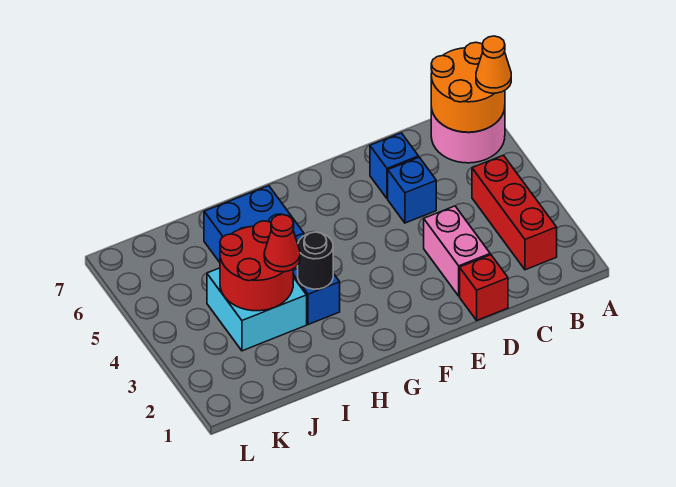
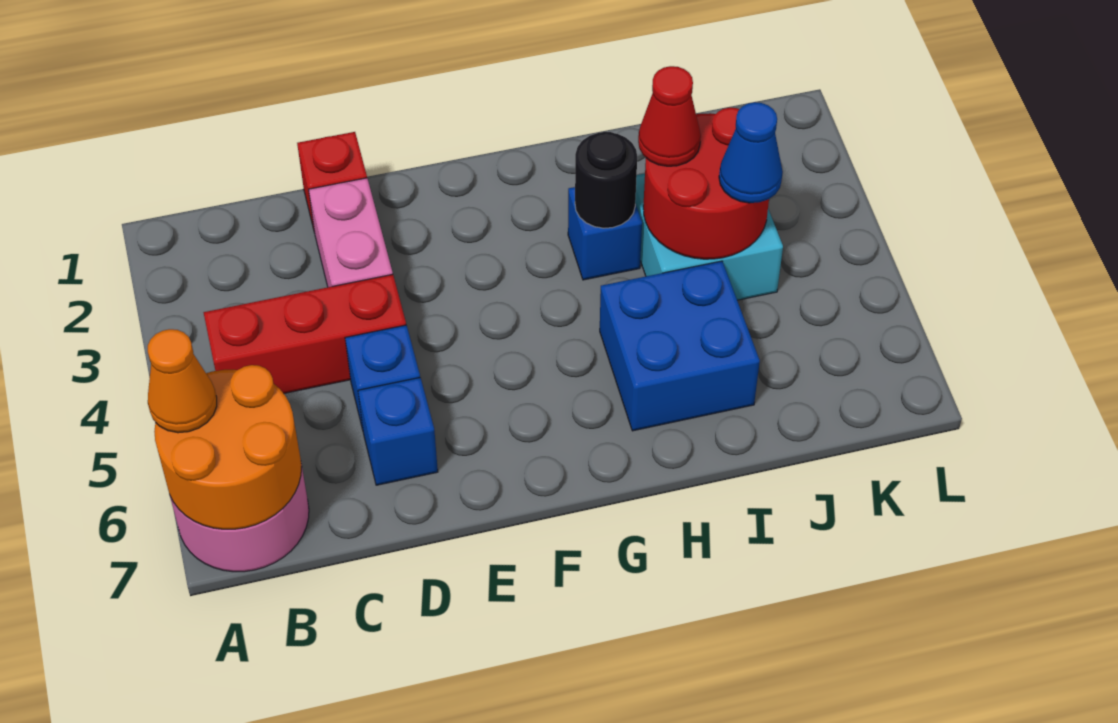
red brick B2:B4 level 1 -> red brick B4:D4 level 1
none -> blue cone J4 level 3

